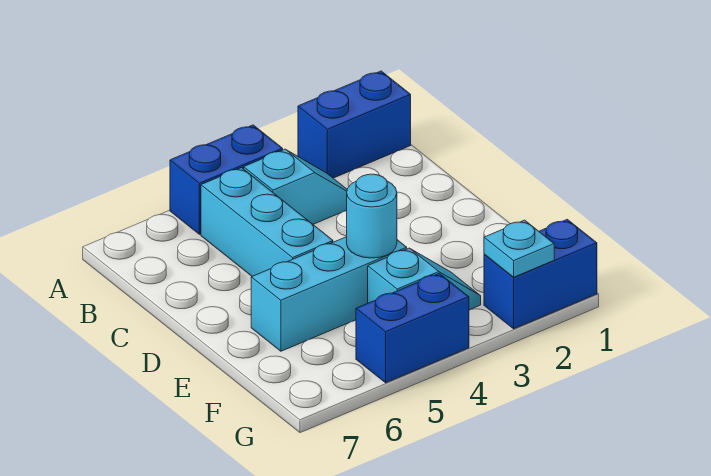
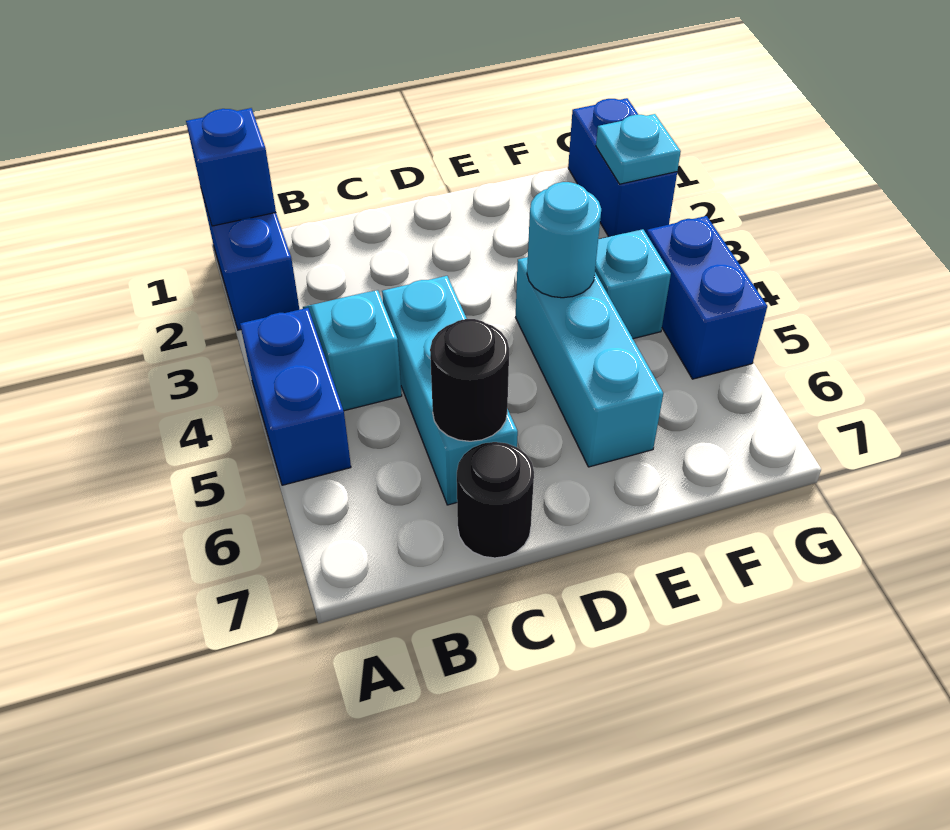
none -> blue brick A1 level 2
cyan brick B5:D5 level 1 -> cyan brick C4:C6 level 1
none -> black round brick C6 level 2
none -> black round brick C7 level 1

